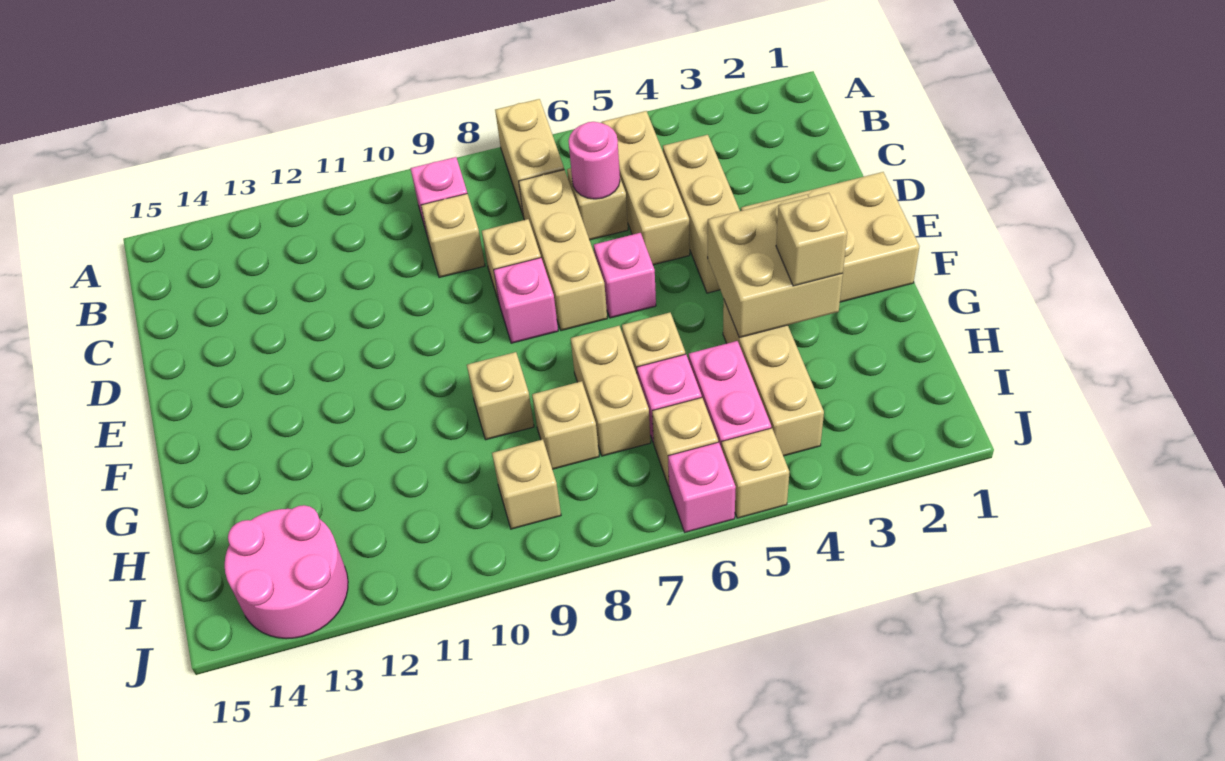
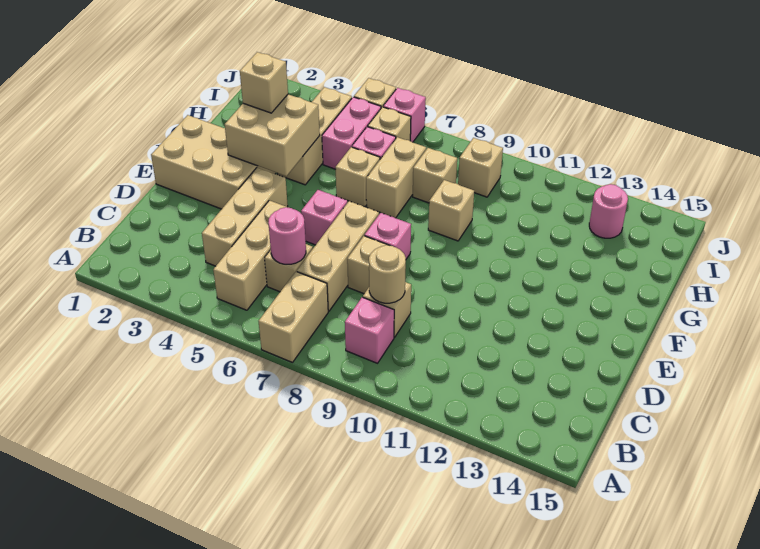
none -> tan round brick C9 level 2
pink round brick I13:J14 level 1 -> pink round brick I13 level 1

